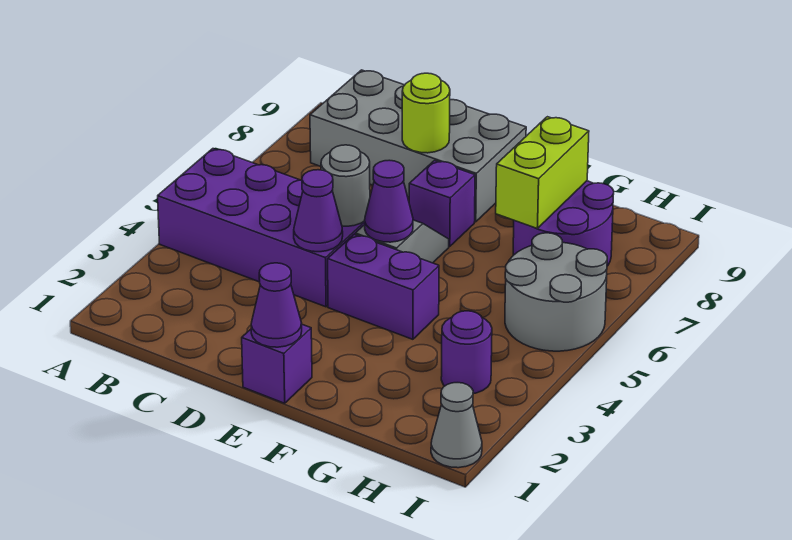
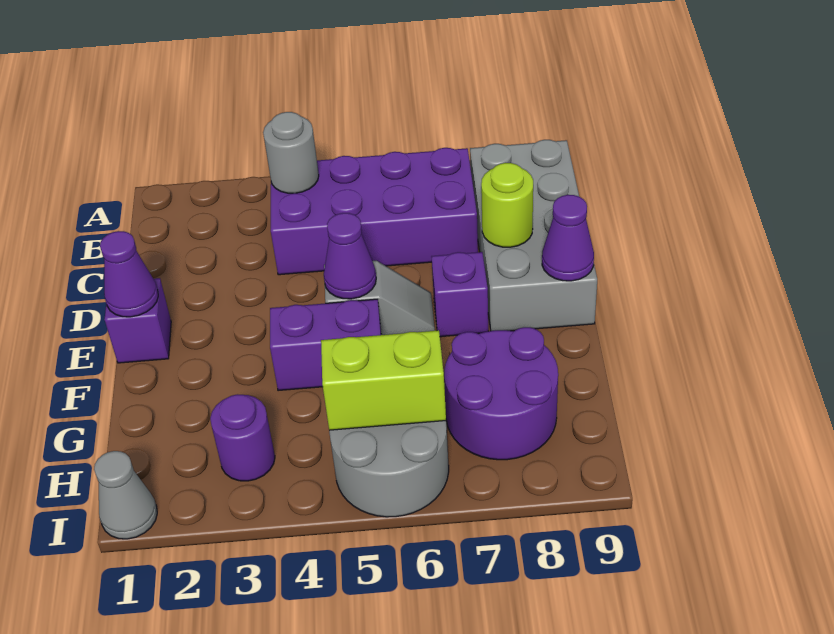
purple brick A4:D5 level 1 -> purple brick B4:C7 level 1
purple cone D4 level 2 -> purple cone E9 level 2
grey round brick D5 level 2 -> grey round brick B4 level 2
purple brick E4:F4 level 1 -> purple brick F4:F5 level 1
lime brick G7:G8 level 2 -> lime brick H5:H6 level 2

